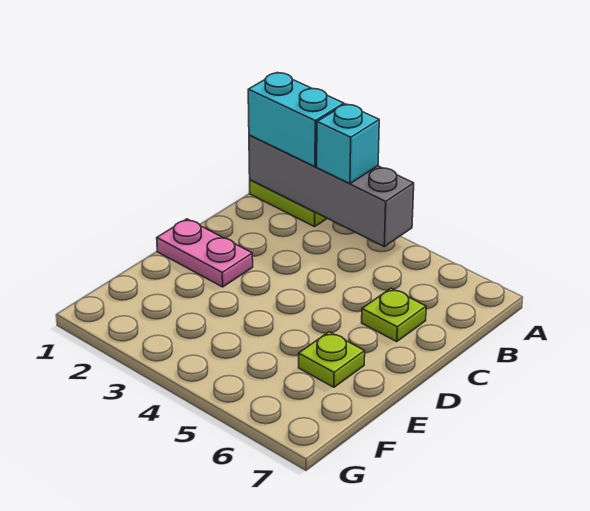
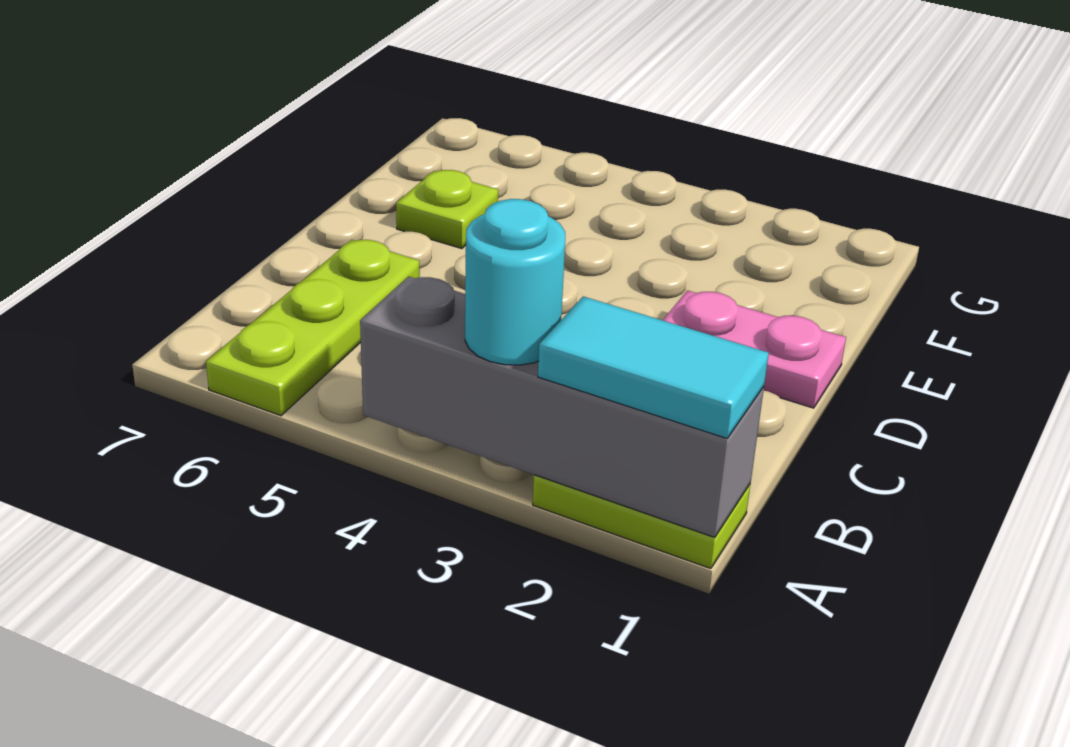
cyan brick A1:A2 level 3 -> cyan tile A1:A2 level 3
cyan brick A3 level 3 -> cyan round brick A3 level 3
lime plate C6 level 1 -> lime plate A6:C6 level 1

